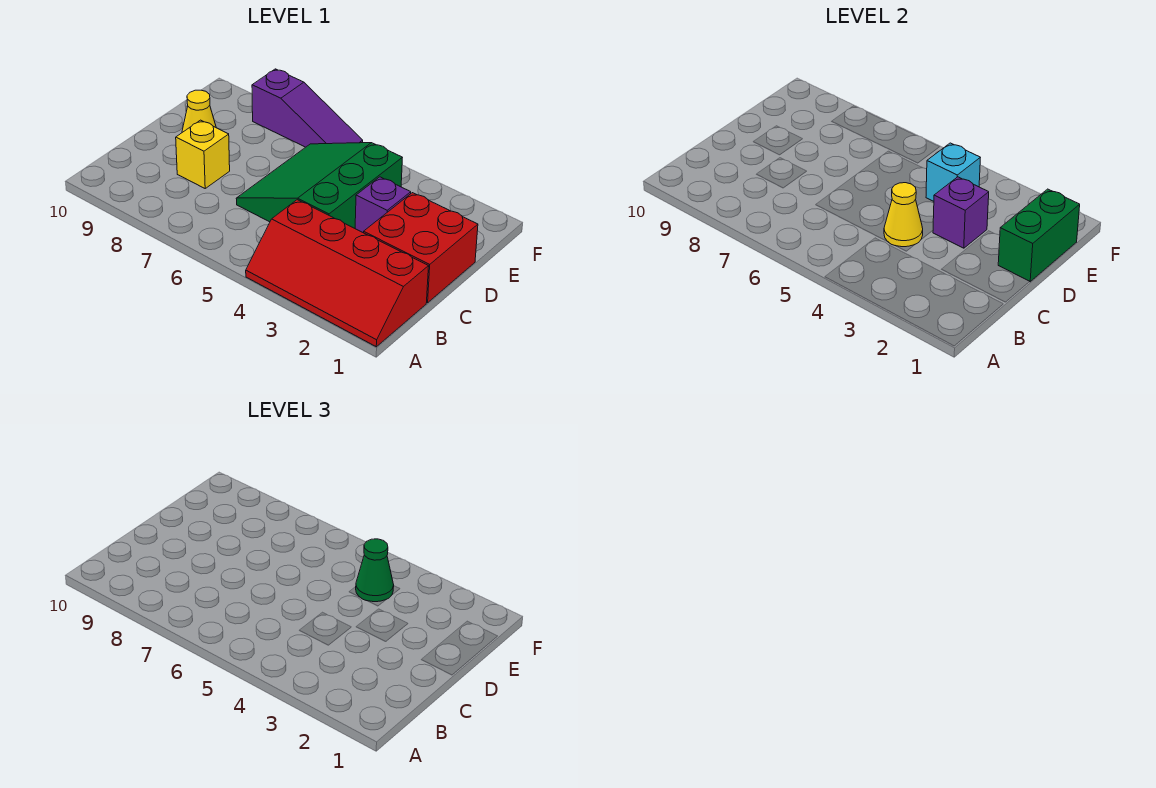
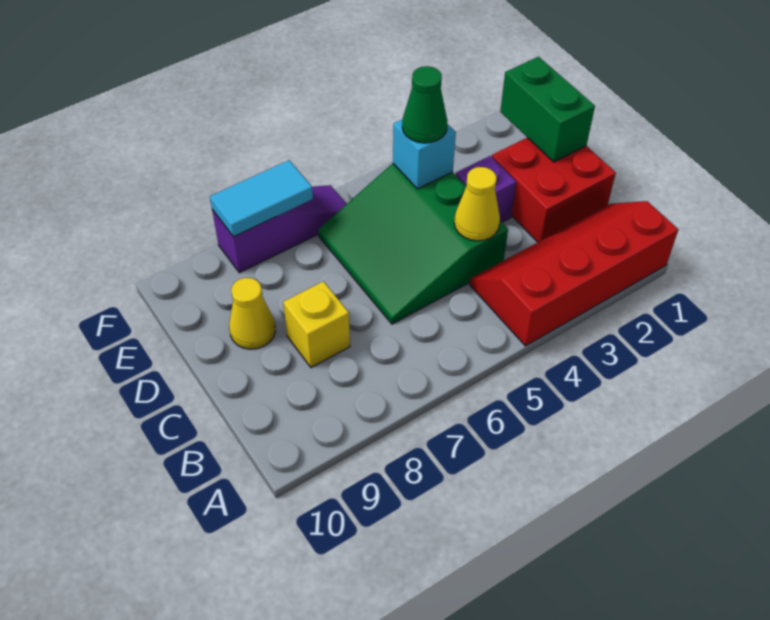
red slope A1:B4 level 1 top B -> red slope A1:B4 level 1 top A
purple brick D3 level 2 -> none
none -> cyan tile F7:F8 level 2

